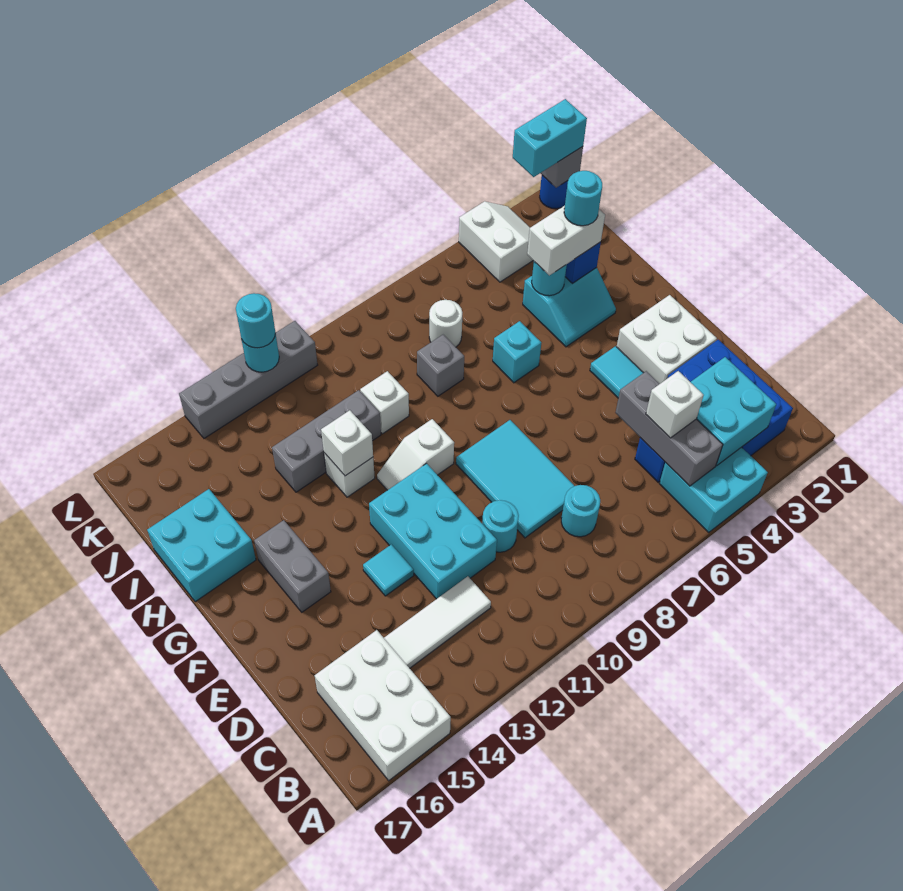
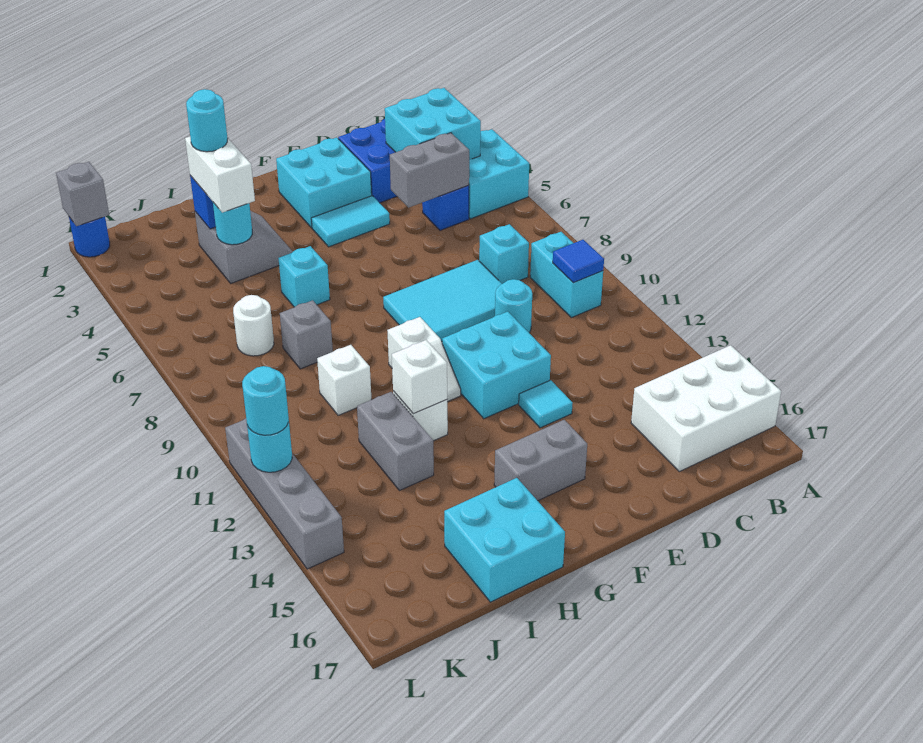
grey brick B5:D5 level 2 -> grey brick C5:D5 level 2
none -> blue tile B10 level 2
white brick C5 level 3 -> none
cyan round brick C8 level 1 -> cyan brick C8 level 1
white tile C12:C14 level 1 -> none
cyan brick D11:F12 level 1 -> cyan brick E11:F12 level 1
white brick E2:F3 level 1 -> cyan brick E2:F3 level 1
cyan slope H3:I4 level 1 top I -> grey slope H3:I4 level 1 top I
grey brick I11:I13 level 1 -> grey brick I12:I13 level 1
white slope K3:L4 level 1 top 4 -> none
cyan brick L1:L2 level 3 -> cyan brick B9:B10 level 1

